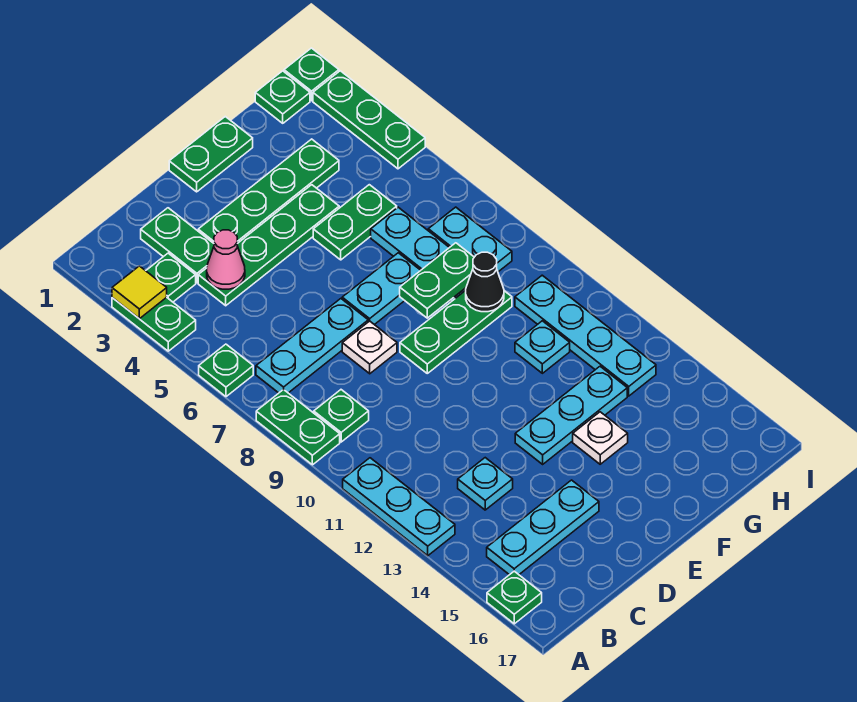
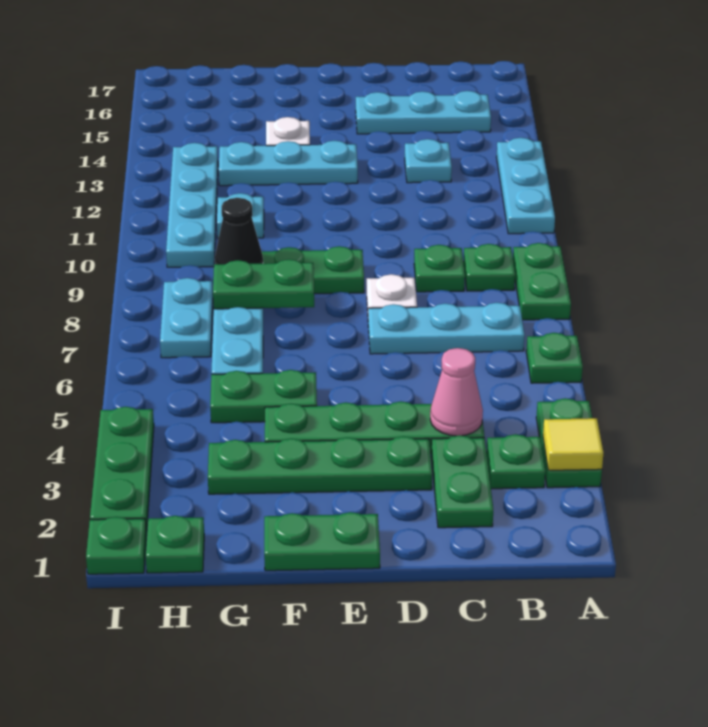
green plate A16 level 1 -> green plate C9 level 1
cyan plate E7:F7 level 1 -> none

